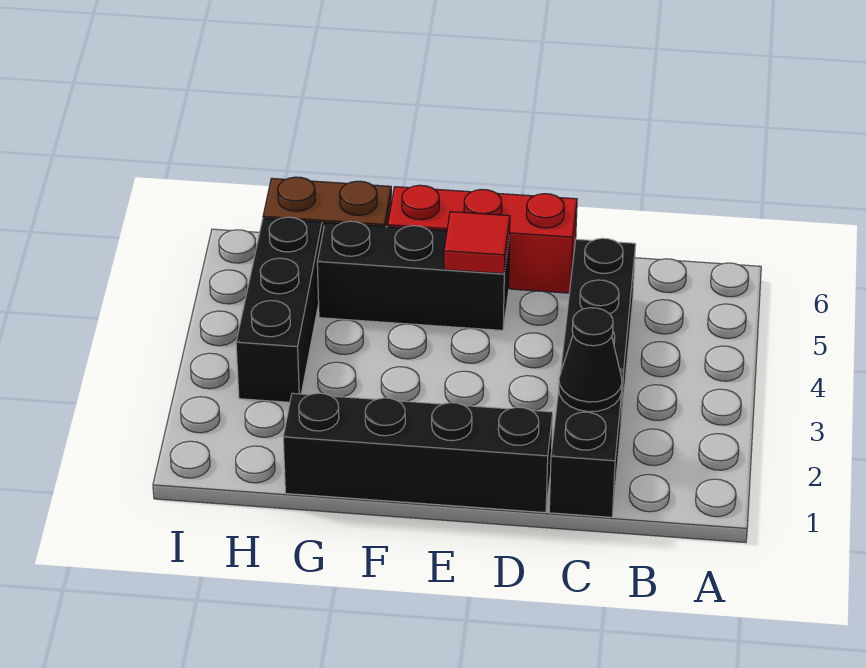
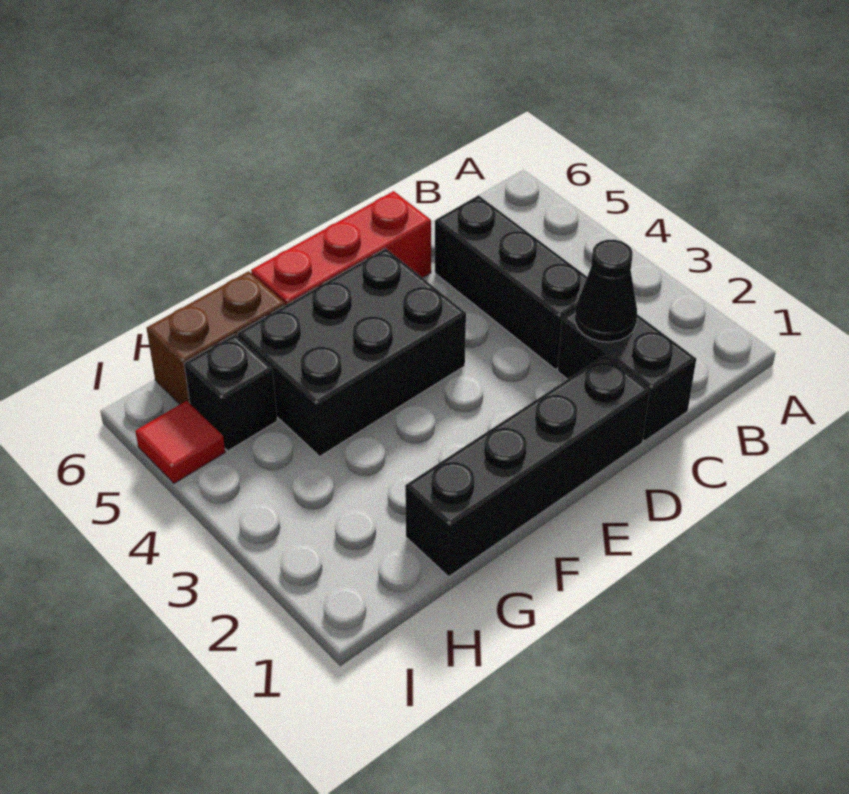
black brick E5:G5 level 1 -> black brick E4:G5 level 1
red tile E5 level 2 -> red tile I5 level 1
black brick H3:H5 level 1 -> black brick H5 level 1

